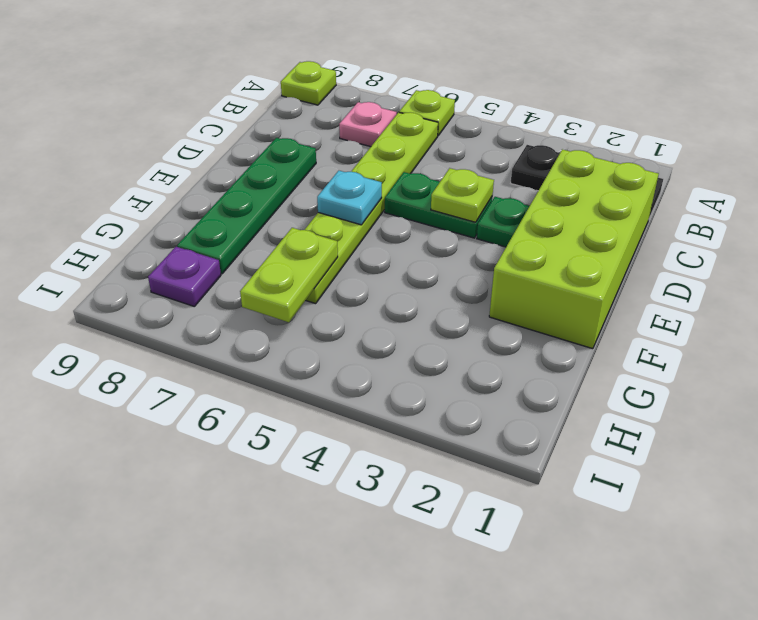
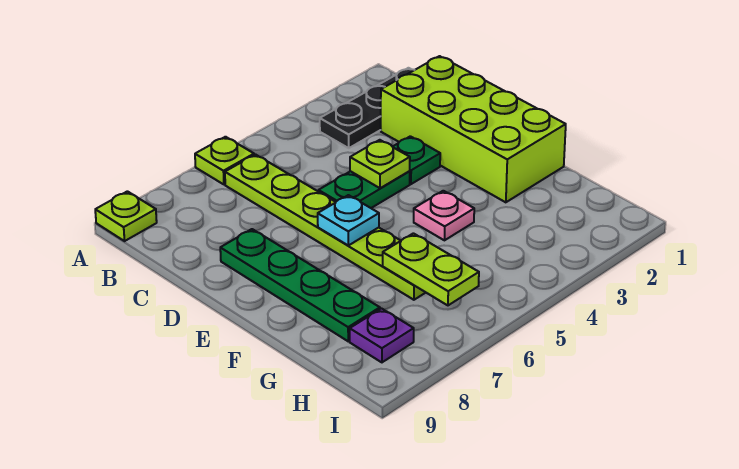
pink plate B7 level 1 -> pink plate F4 level 1

